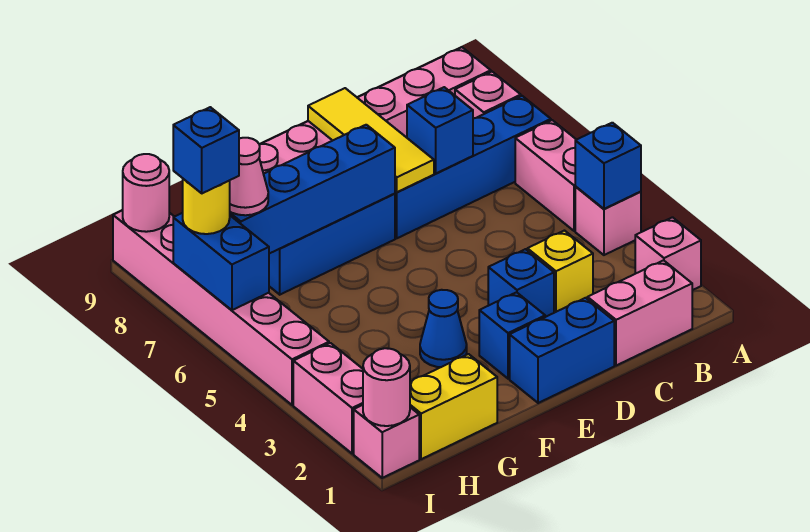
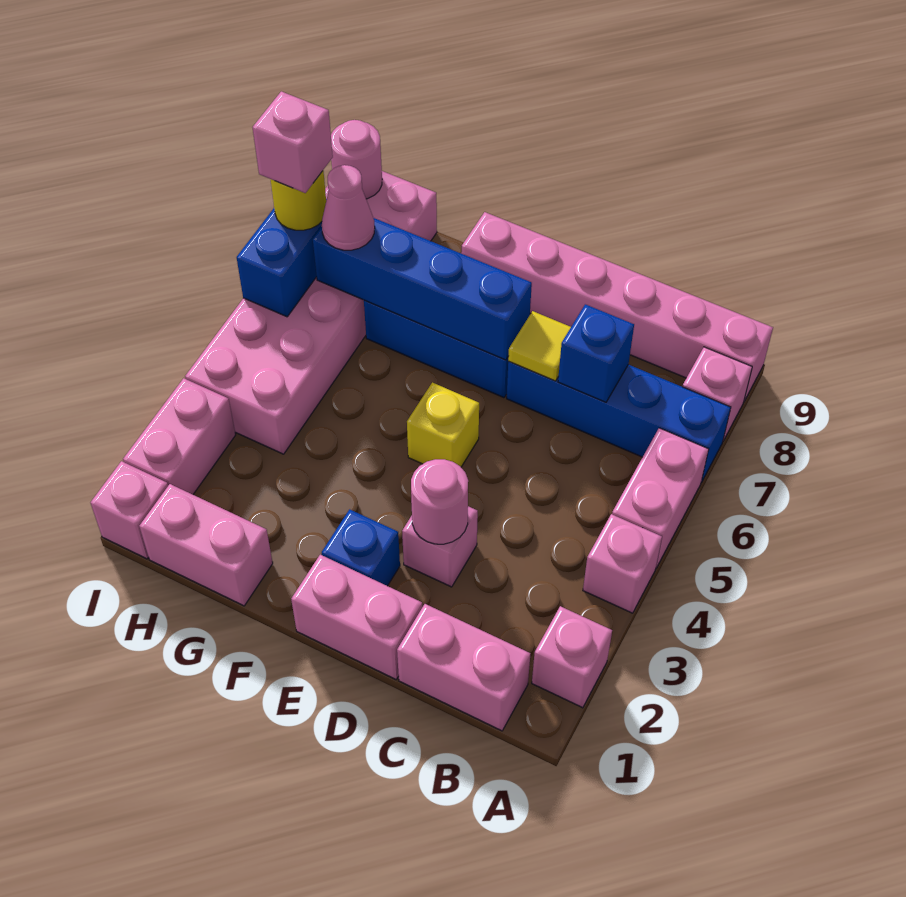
blue brick A4 level 2 -> none
yellow brick C3 level 1 -> yellow brick E5 level 1
blue brick D1:E1 level 1 -> pink brick D1:E1 level 1
blue brick D3 level 1 -> pink brick D3 level 1
yellow tile D7:D9 level 2 -> yellow tile D7 level 2
blue cone F3 level 1 -> none
yellow brick G1:H1 level 1 -> pink brick G1:H1 level 1
pink round brick I1 level 2 -> pink round brick D3 level 2
pink brick I4:I9 level 1 -> pink brick H4:I9 level 1
blue brick I7 level 4 -> pink brick I7 level 4

